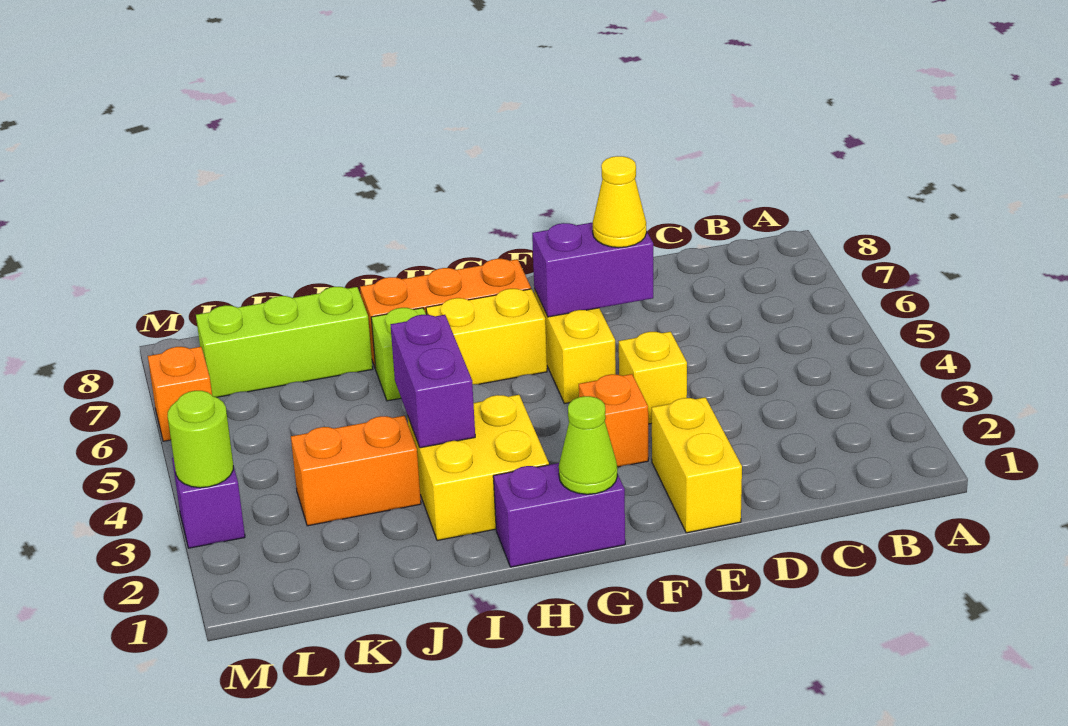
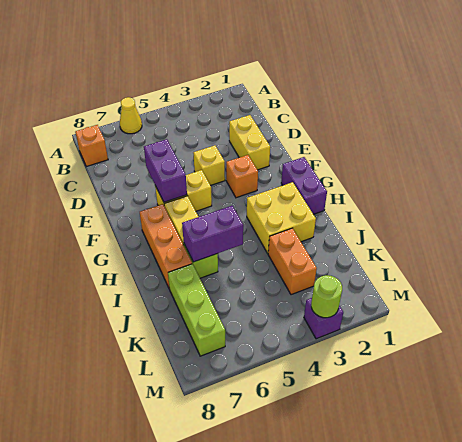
yellow brick E1:E2 level 1 -> yellow brick D2:E2 level 1
yellow cone E6 level 3 -> yellow cone A6 level 1
lime cone G1 level 2 -> none
purple brick I3:I4 level 2 -> purple brick I5:I6 level 2
orange brick M6 level 1 -> orange brick B8 level 1

